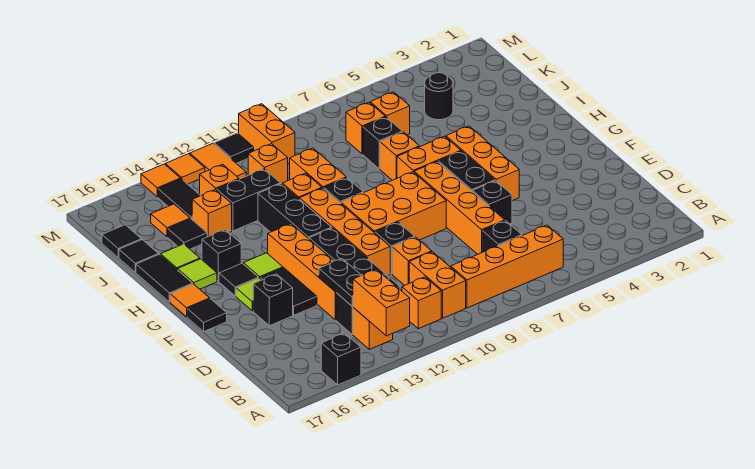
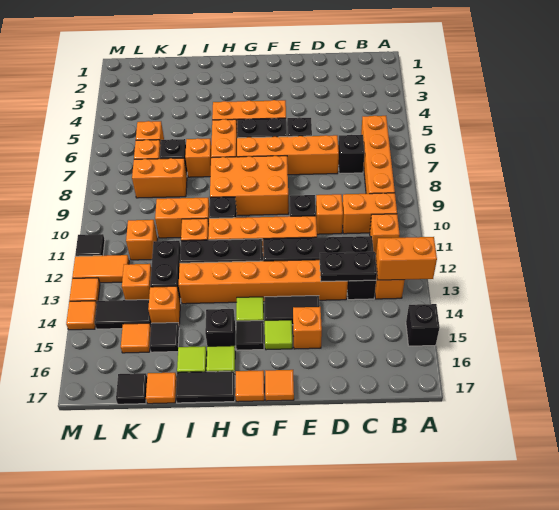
orange brick D13:G13 level 1 -> orange brick D13:I13 level 1
black brick E15 level 1 -> orange brick E15 level 1
orange brick F8:G10 level 1 -> orange brick F8:H9 level 1
black tile F17 level 1 -> orange tile F17 level 1
black tile J17 level 1 -> orange tile J17 level 1
black round brick K4 level 1 -> none
orange brick L10:M10 level 1 -> orange brick J8:K8 level 1

